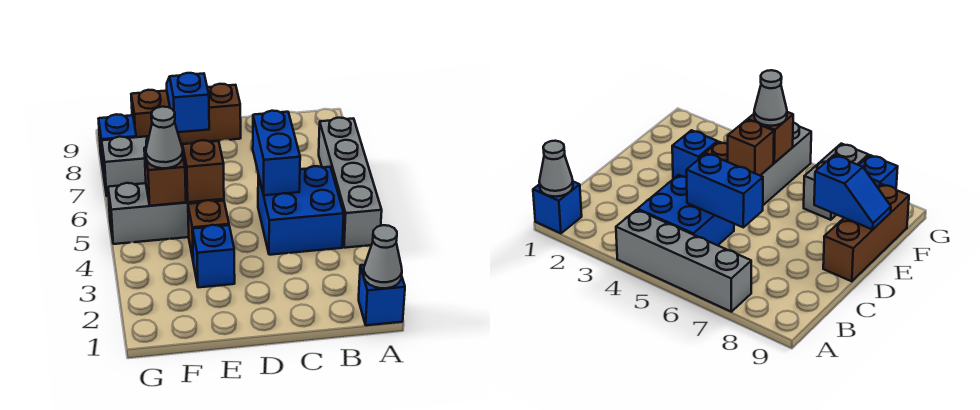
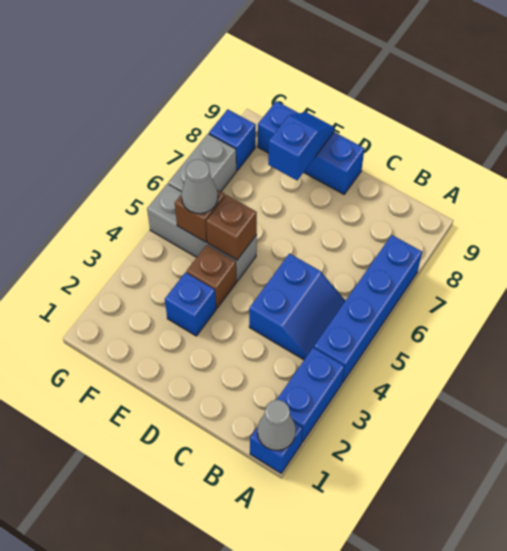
grey brick A4:A7 level 1 -> blue brick A4:A7 level 1
blue brick B4:C5 level 1 -> blue slope B4:C5 level 1 top C
blue brick C5:C6 level 2 -> blue brick A2:A3 level 1
brown brick D9:F9 level 1 -> blue brick D9:F9 level 1
grey brick F7:G7 level 1 -> grey brick G6:G7 level 1

